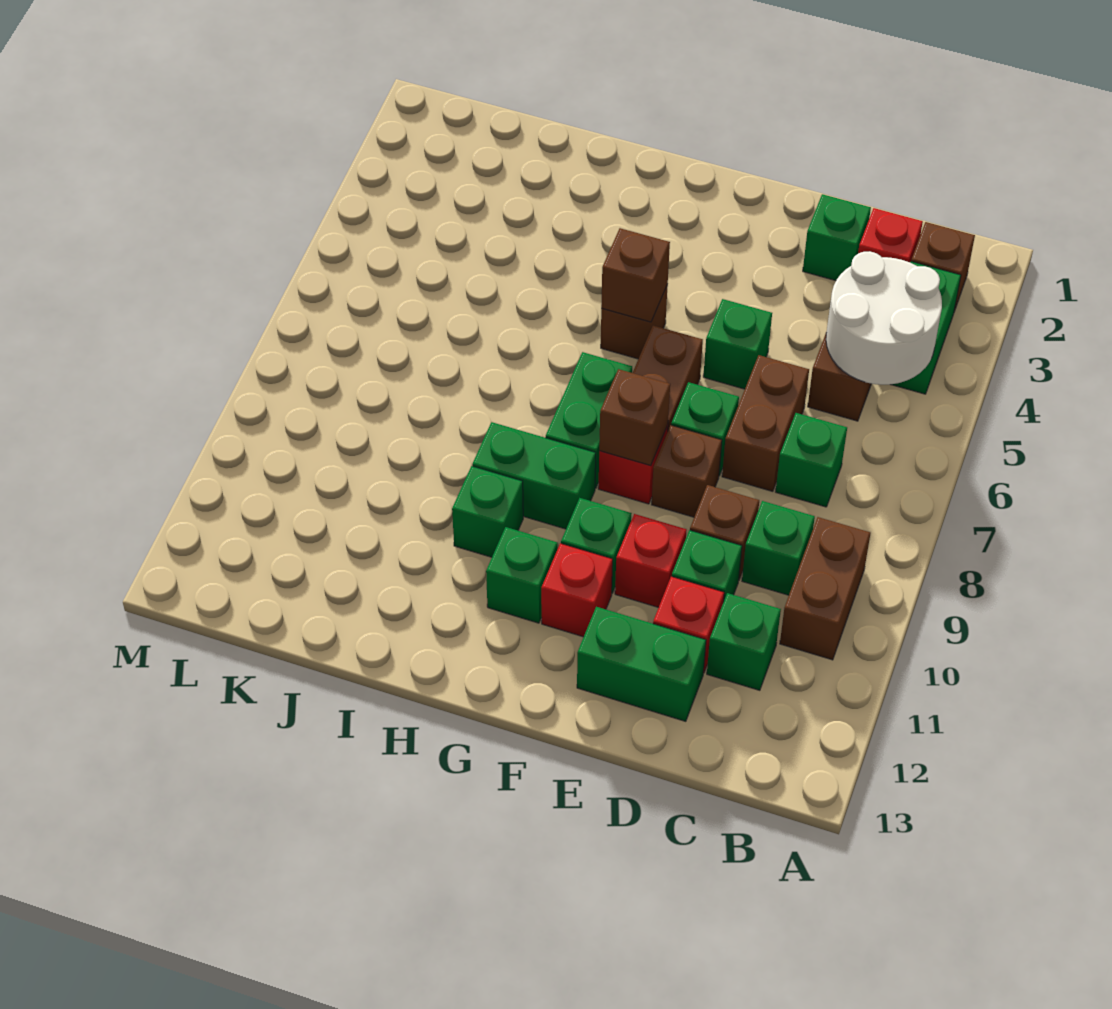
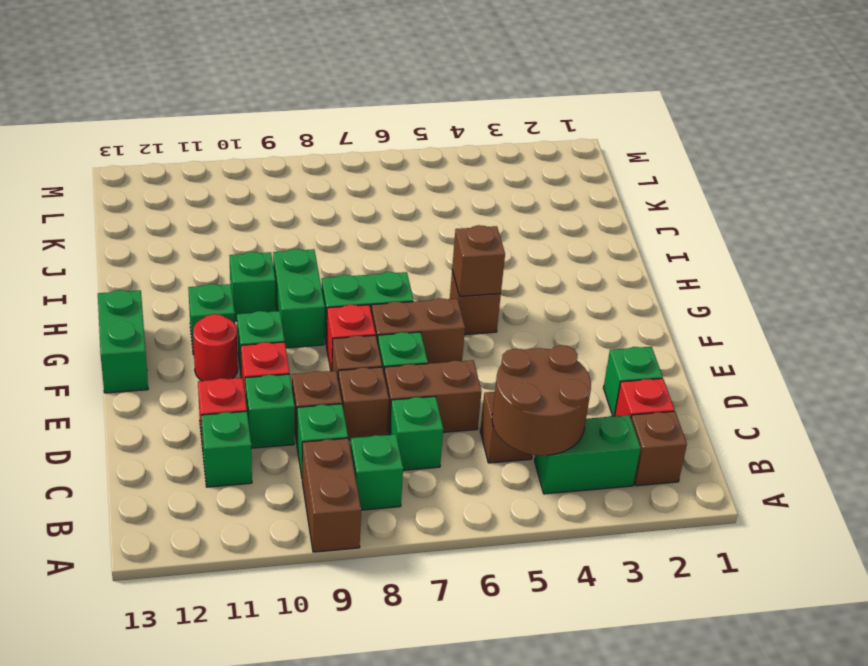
white round brick B4:C5 level 2 -> brown round brick B4:C5 level 2
brown brick B9:B10 level 1 -> brown brick A9:B9 level 1
green brick D12:E12 level 1 -> green brick F13:G13 level 1
green brick E5 level 1 -> green brick B8 level 1
brown brick F8 level 2 -> brown brick D8 level 1
red brick F11 level 1 -> red round brick F11 level 1

